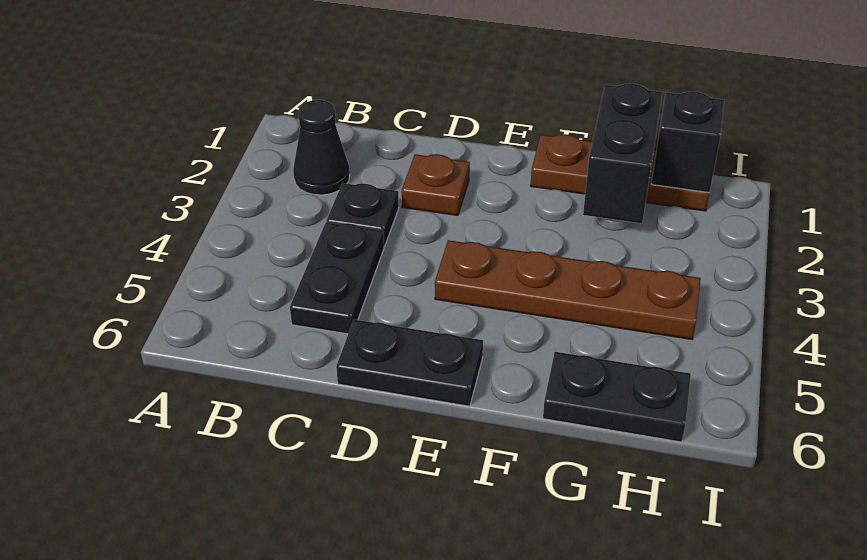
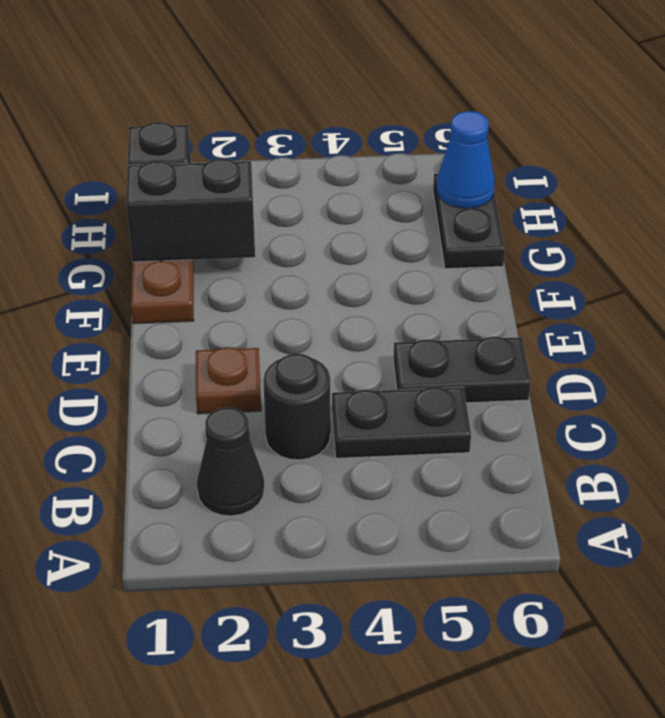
black plate C3 level 1 -> black round brick C3 level 1
black plate D6:E6 level 1 -> black plate D5:D6 level 1
brown plate E4:H4 level 1 -> none
none -> blue cone H6 level 2

